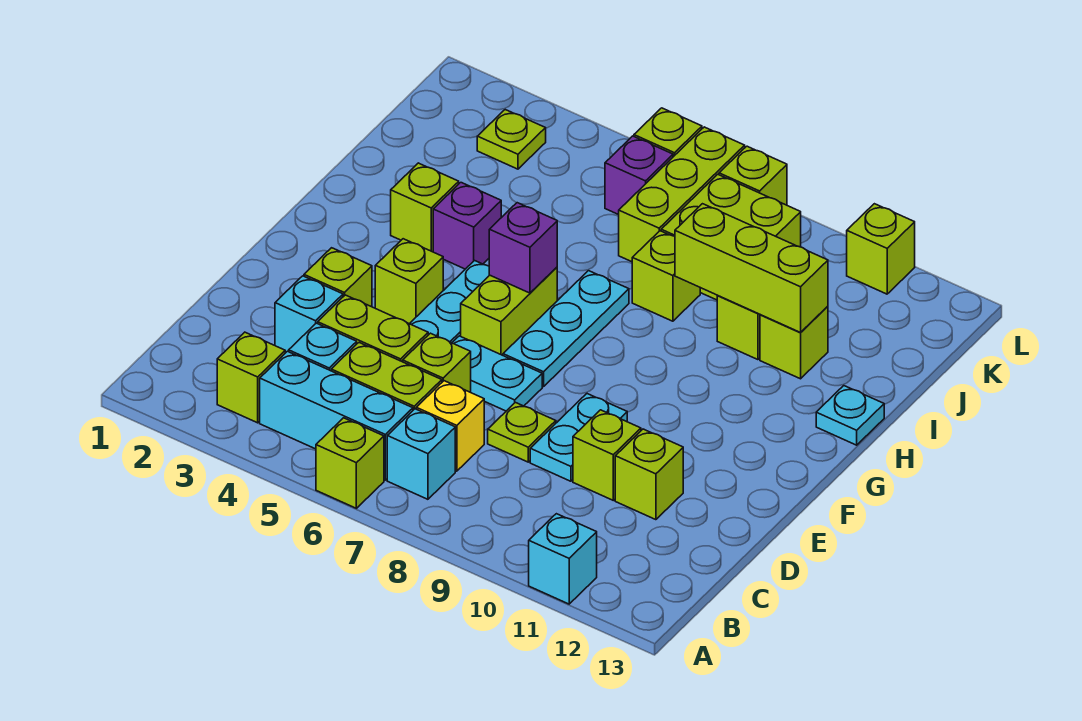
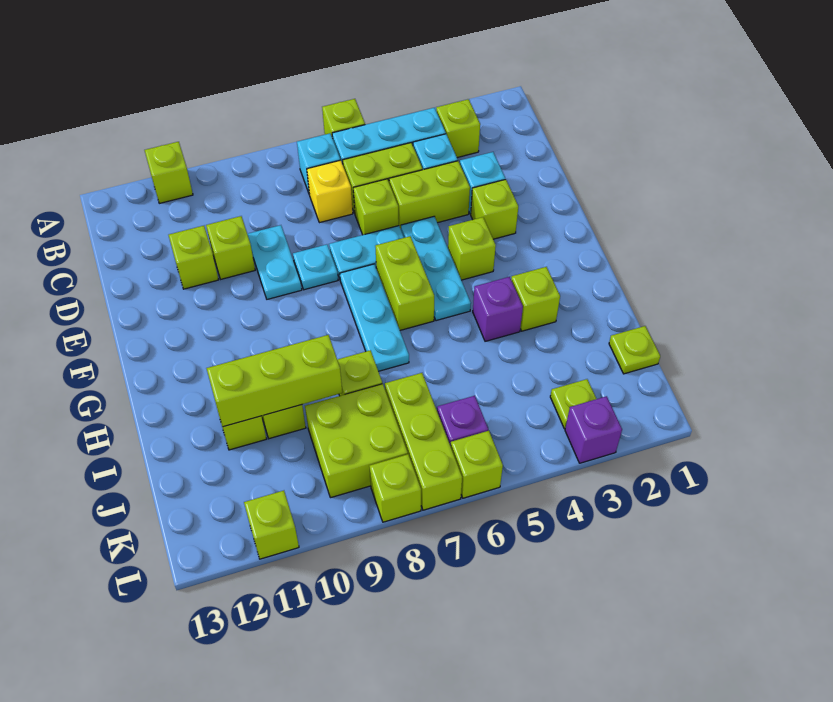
cyan brick A11 level 1 -> lime brick A11 level 1
lime plate D8 level 1 -> lime plate J1 level 1
purple brick G6 level 2 -> purple brick L3 level 1
cyan plate H13 level 1 -> cyan plate E8 level 1

